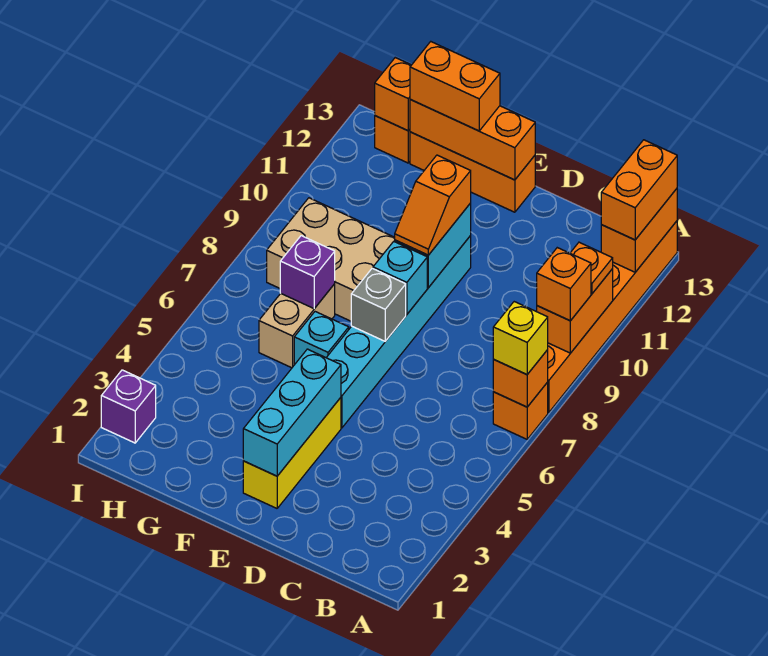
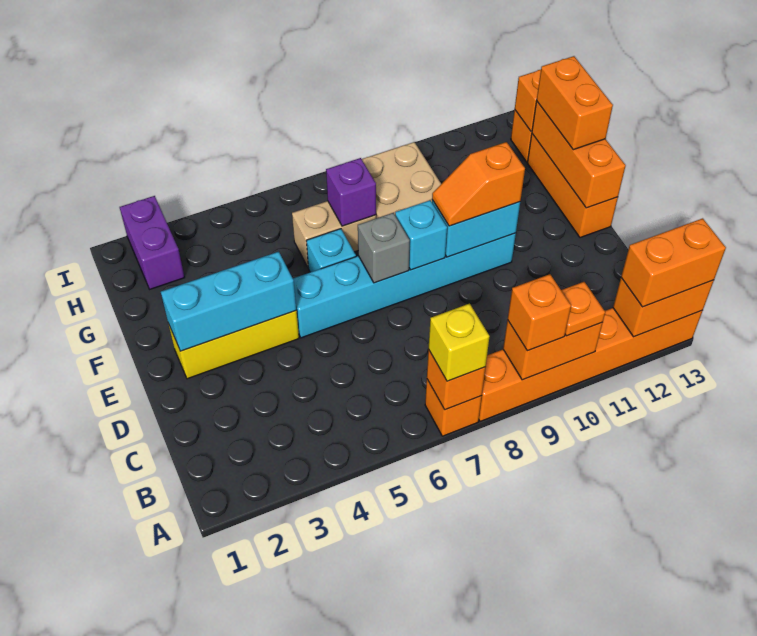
purple brick I2 level 1 -> purple brick H2:I2 level 1

